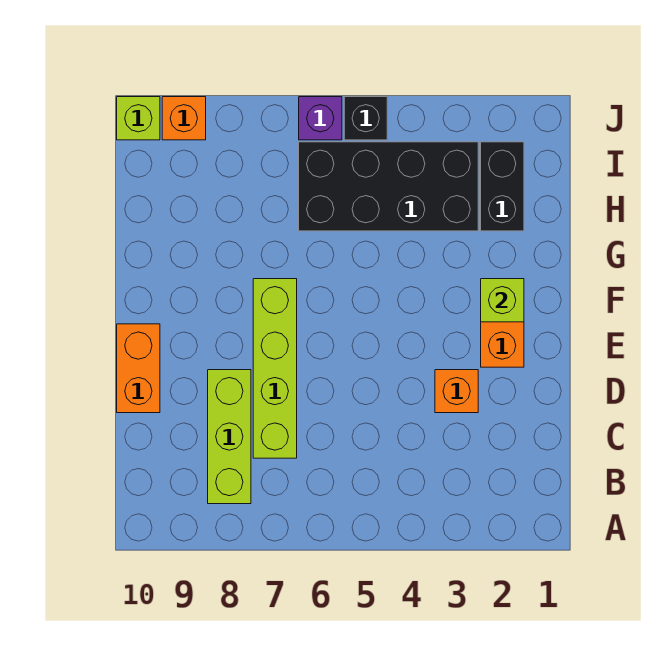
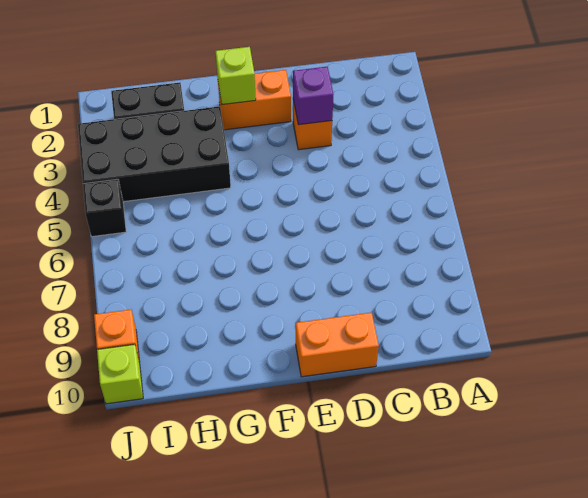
lime brick B8:D8 level 1 -> none
lime brick C7:F7 level 1 -> none
black brick H3:I6 level 1 -> black brick G3:J4 level 1
purple brick J6 level 1 -> purple brick D3 level 2

